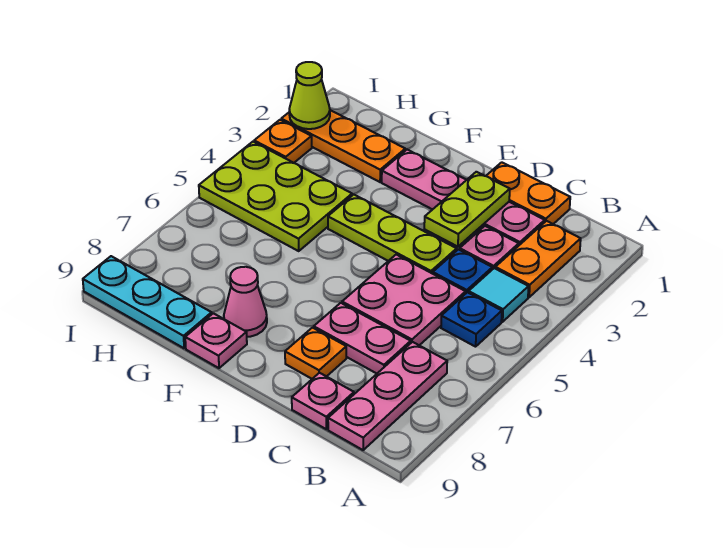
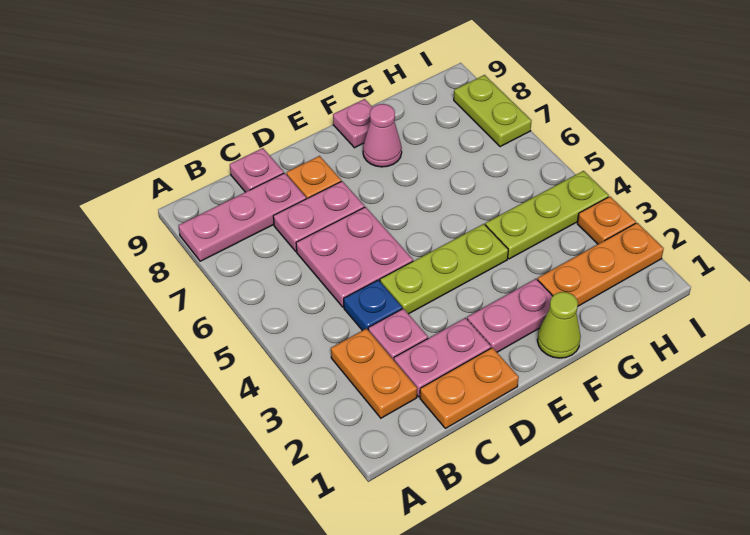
cyan tile B4 level 1 -> none
blue plate B5 level 1 -> none
pink plate B7:B9 level 1 -> pink plate A8:C8 level 1
lime plate D2:D3 level 2 -> lime plate I7:I8 level 1
lime plate G4:I5 level 1 -> lime plate G4:I4 level 1
cyan plate G9:I9 level 1 -> none
lime cone I2 level 2 -> lime cone F1 level 1

